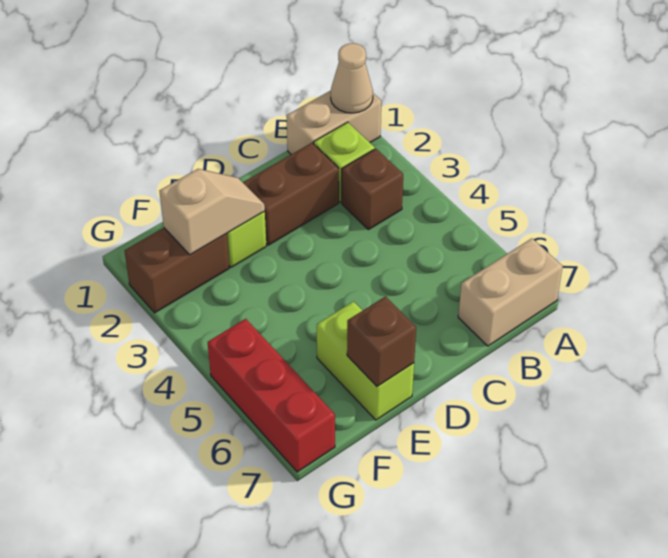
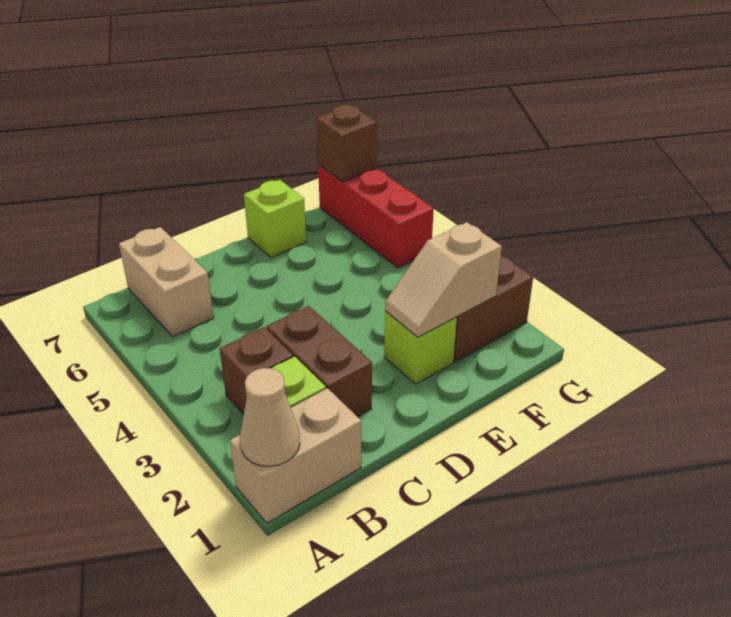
tan brick A7:B7 level 1 -> tan brick B6:B7 level 1
brown brick C2:D2 level 1 -> brown brick C2:C3 level 1
lime brick E6:E7 level 1 -> lime brick E7 level 1
brown brick E7 level 2 -> brown brick G7 level 2

